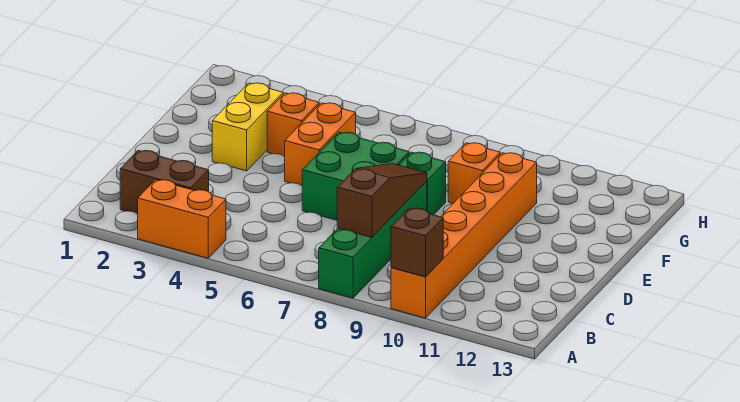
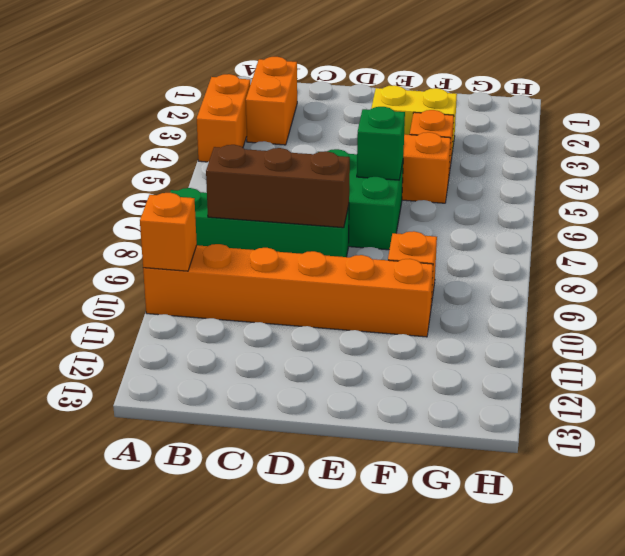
brown brick A10 level 2 -> orange brick A10 level 2
brown brick B2:B3 level 1 -> orange brick B2:B3 level 1
brown slope B8:D8 level 2 top B -> brown brick B8:D8 level 2
green brick E8 level 1 -> green brick E6 level 2

